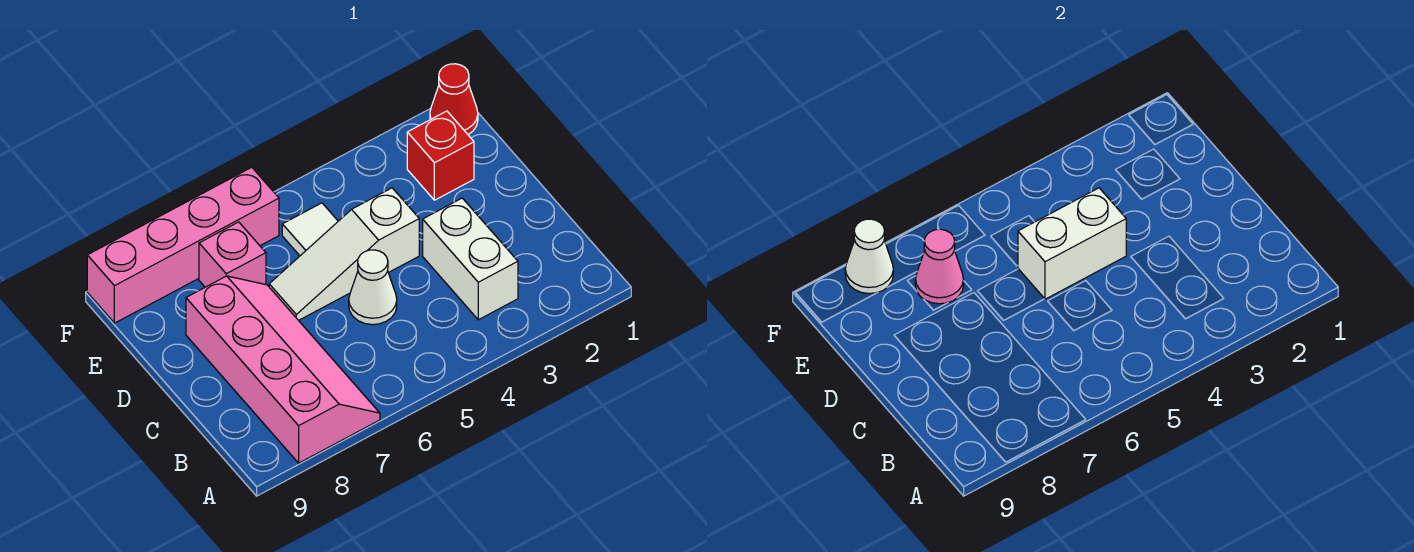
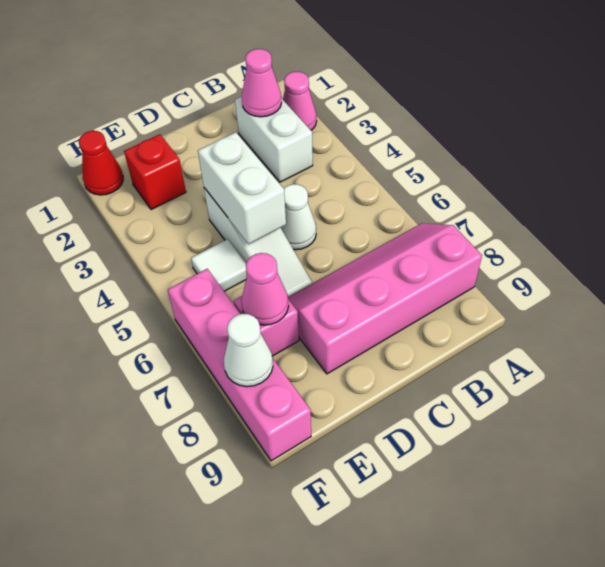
none -> pink cone A2 level 1
none -> pink cone B2 level 2
white brick B3:C3 level 1 -> white brick B2:B3 level 1

